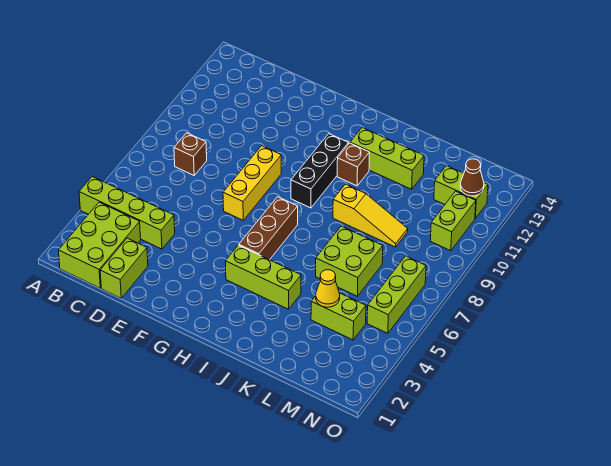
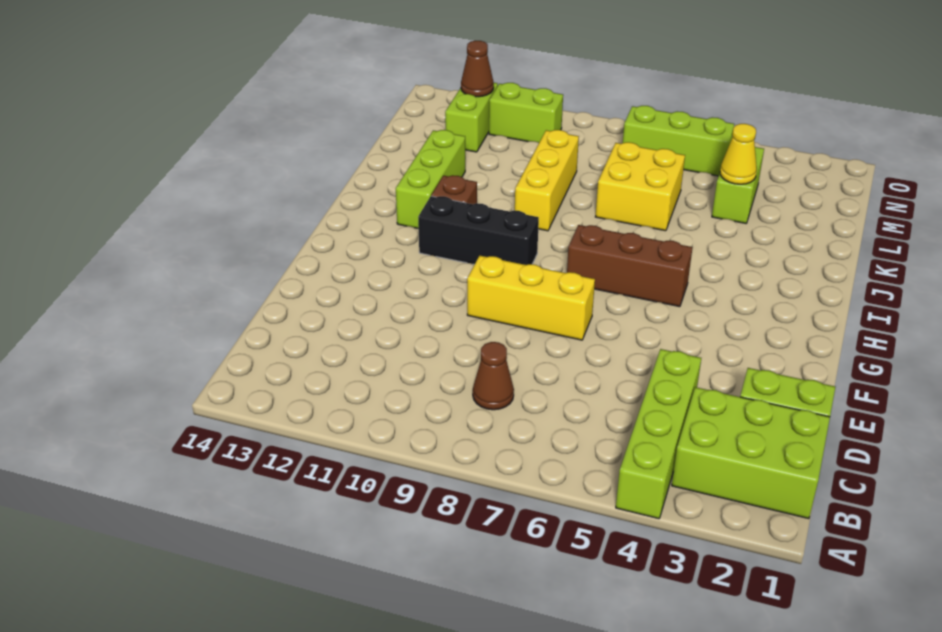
brown brick C8 level 1 -> brown cone C8 level 1
lime brick H4:J4 level 1 -> none
yellow slope J9:L9 level 1 top J -> yellow brick J9:L9 level 1
lime brick K6:L7 level 1 -> yellow brick K6:L7 level 1

